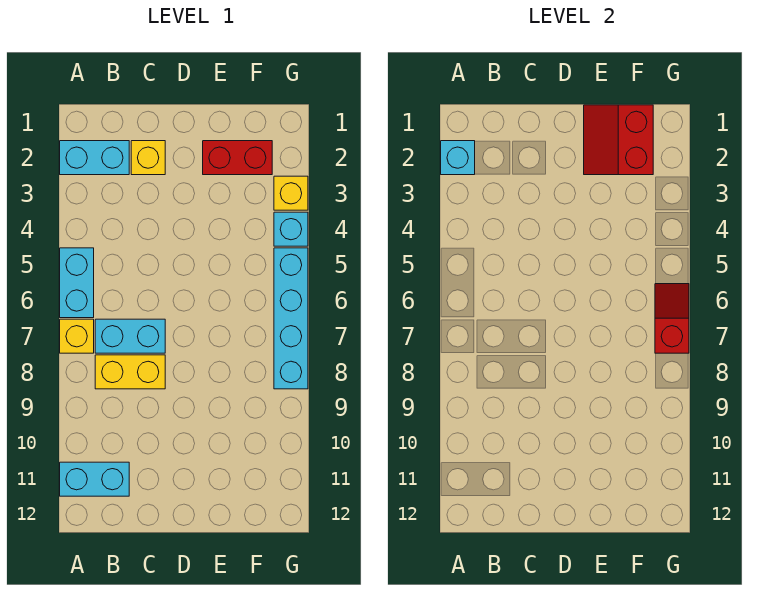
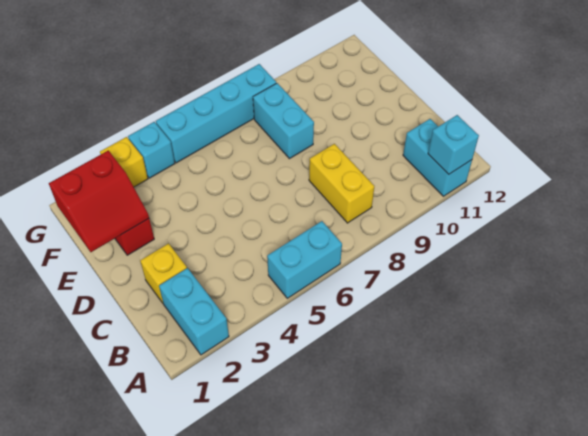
cyan brick A2 level 2 -> cyan brick A11 level 2
yellow brick A7 level 1 -> none
cyan brick B7:C7 level 1 -> cyan brick E8:F8 level 1
red slope G6:G7 level 2 top 7 -> none

